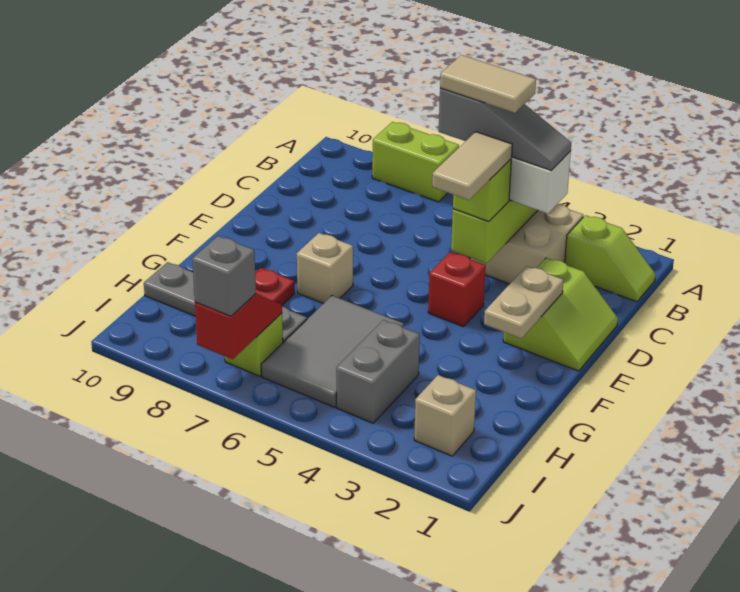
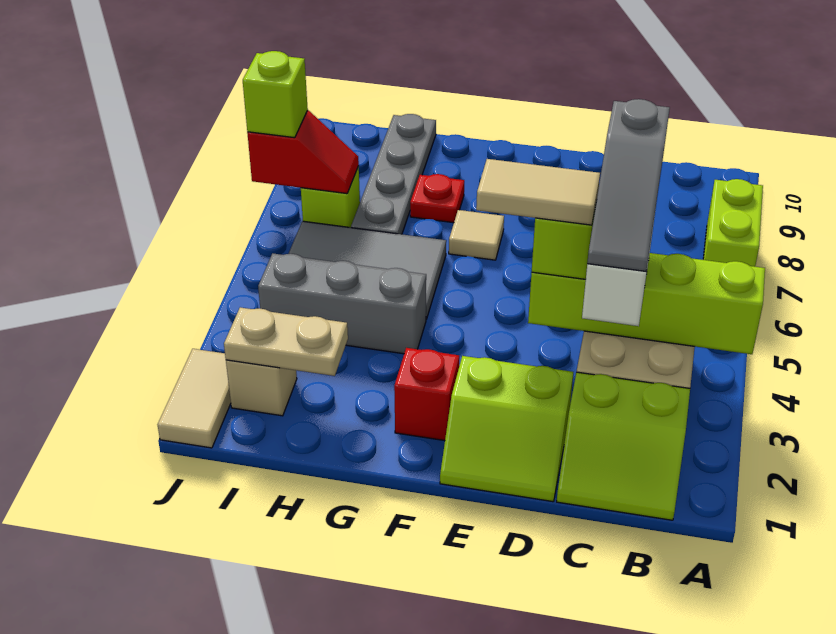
lime slope B1:B2 level 1 top 2 -> lime slope B1:C2 level 1 top 2
tan tile C4:C5 level 5 -> tan tile J1:J2 level 1
tan plate E2:F2 level 2 -> tan plate H2:I2 level 2
red brick E4 level 1 -> red brick F2 level 1
tan brick F7 level 1 -> tan tile F7 level 1
grey brick H4:I4 level 1 -> grey brick G4:I4 level 1
grey brick J7 level 3 -> lime brick J7 level 3

